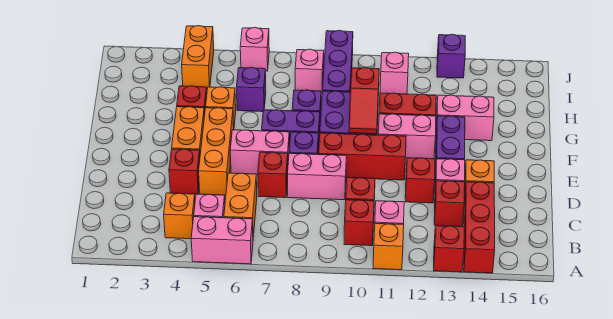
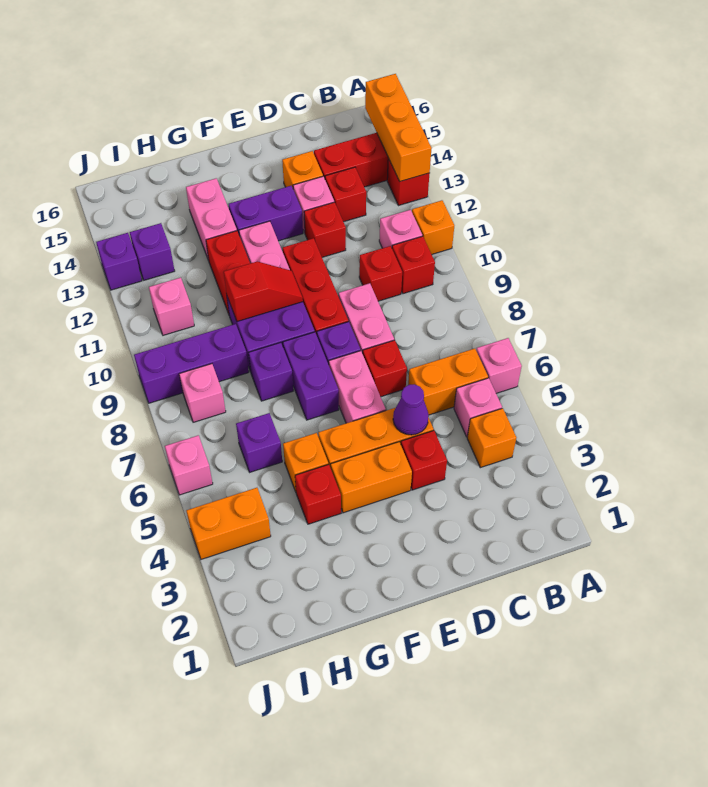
pink brick A5:A6 level 1 -> pink brick A6 level 1
none -> orange brick A13:A15 level 2
none -> purple cone D5 level 2
none -> purple brick I13 level 1

